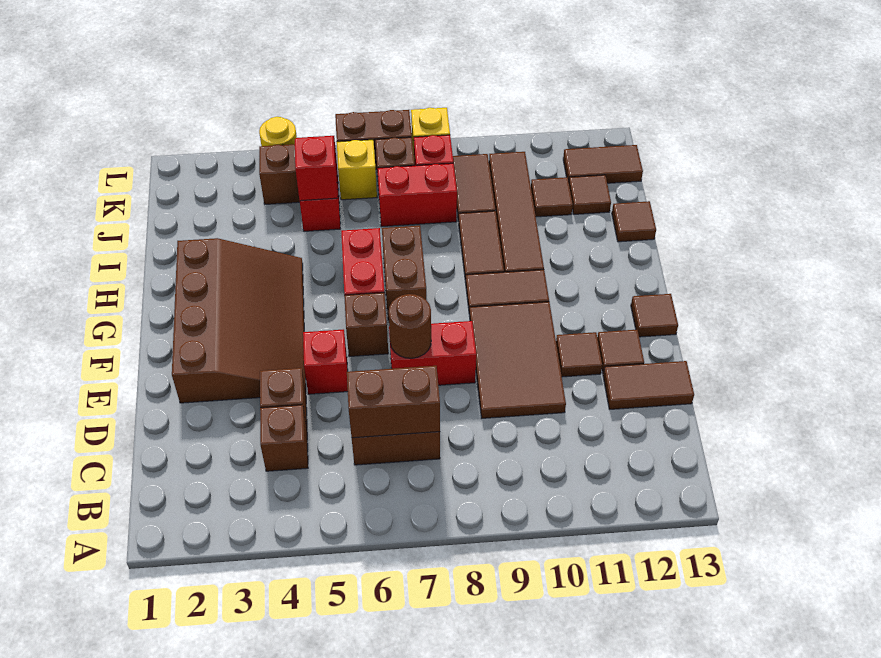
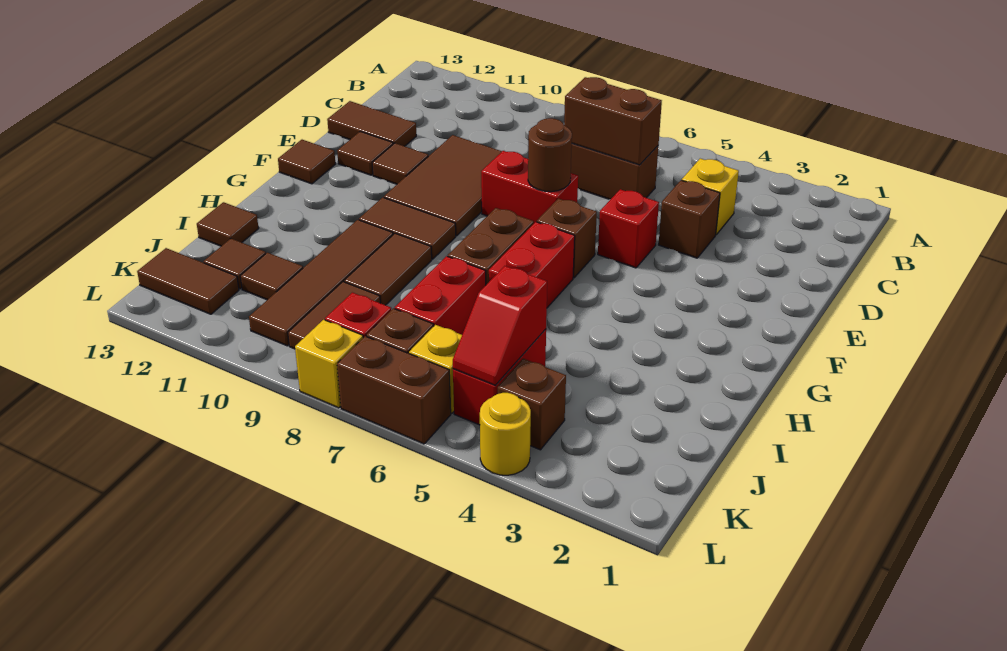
brown brick C4 level 1 -> yellow brick C4 level 1
brown slope E2:H4 level 1 top 2 -> none
red brick J7:J8 level 1 -> red brick I7:J7 level 1

